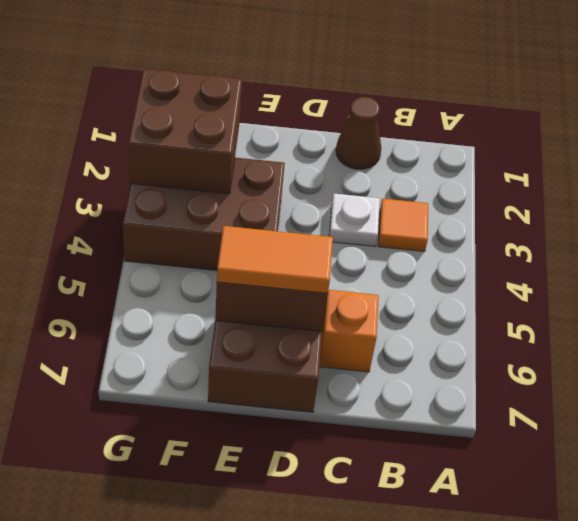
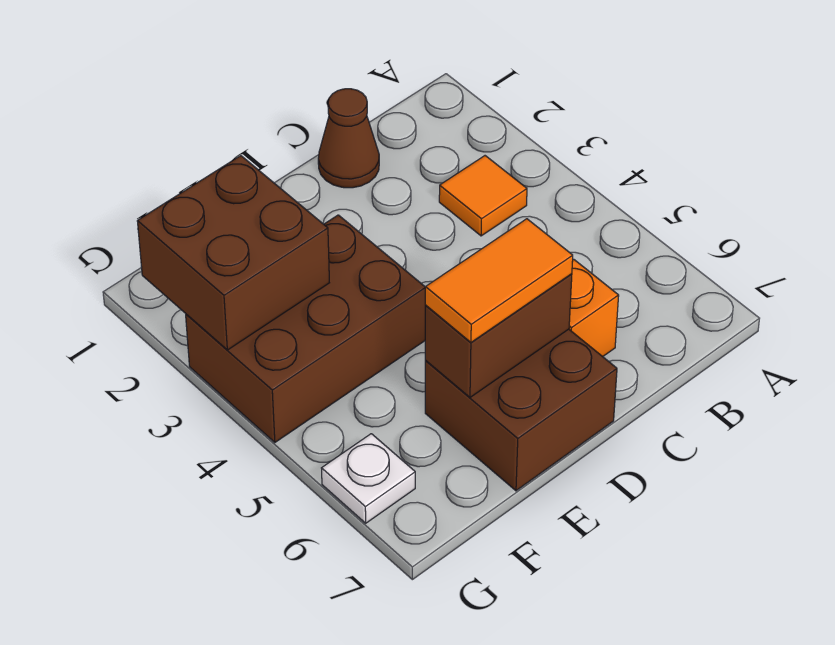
white plate C3 level 1 -> white plate G6 level 1

